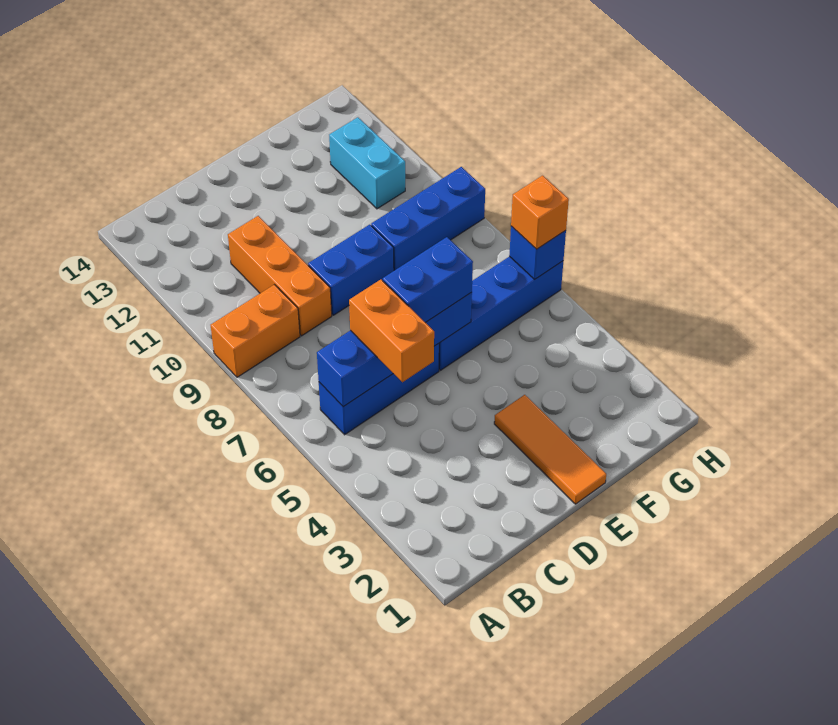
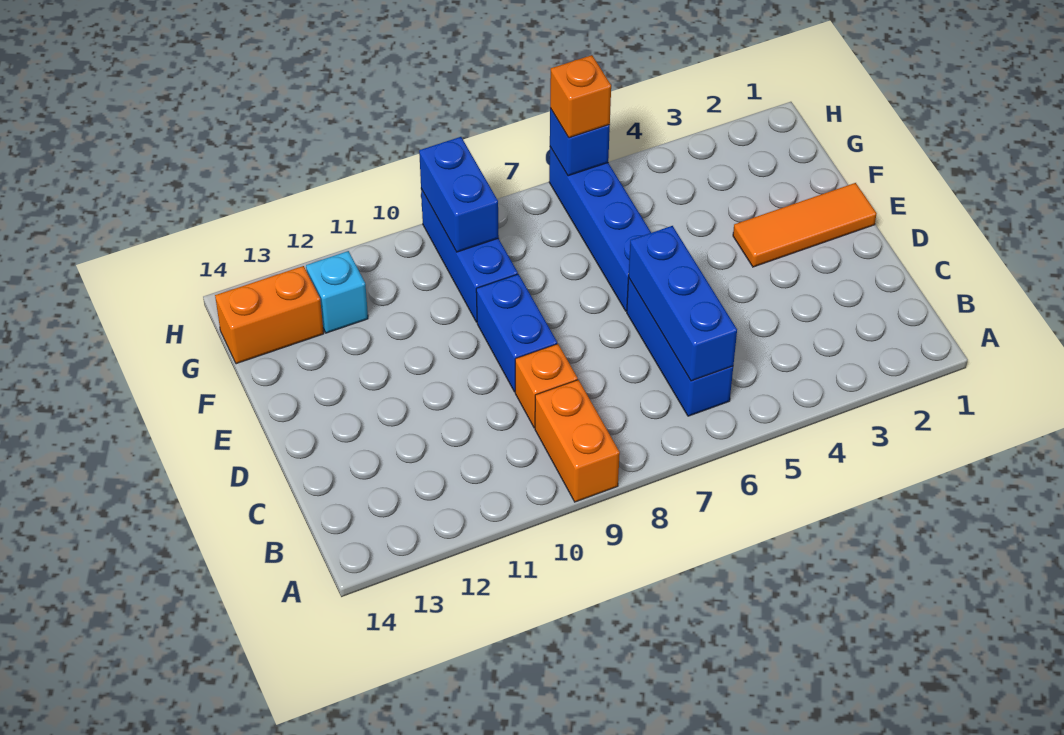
blue brick B6:E6 level 2 -> blue brick B6:D6 level 2
orange brick C5:C6 level 3 -> orange brick G13:G14 level 1
orange brick C9:C11 level 1 -> orange brick C9 level 1
blue brick D6:E6 level 3 -> blue brick G9:H9 level 2
cyan brick G11:G12 level 1 -> cyan brick G12 level 1

